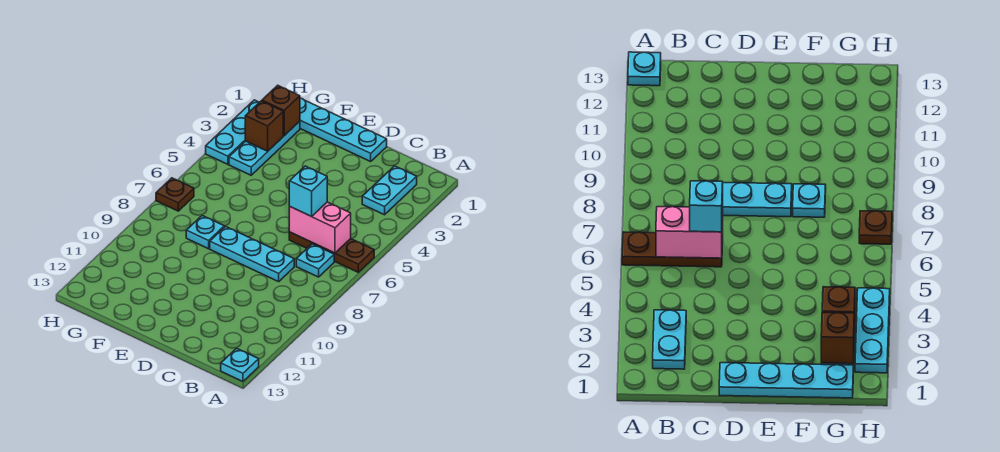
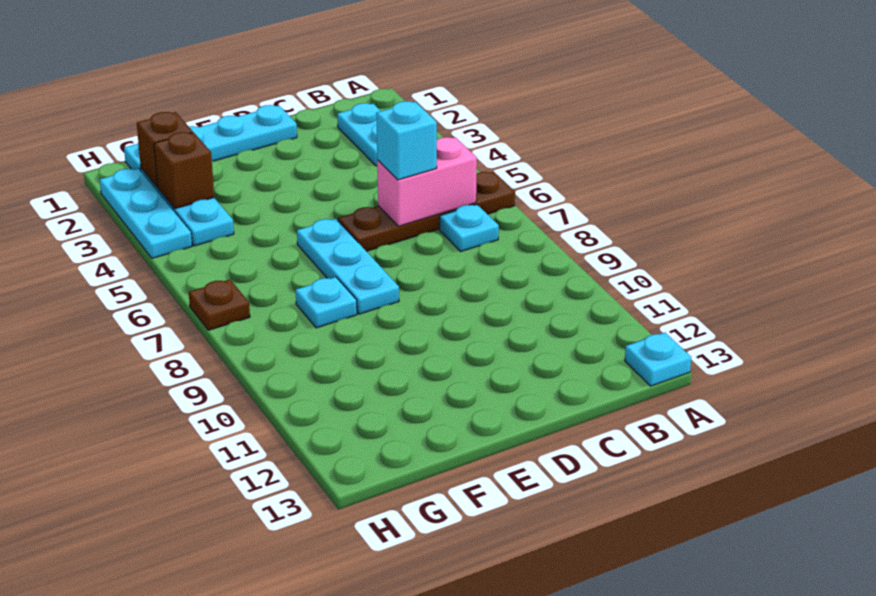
brown plate A6:C6 level 1 -> brown plate A6:D6 level 1
cyan plate C8:E8 level 1 -> cyan plate E6:E8 level 1

